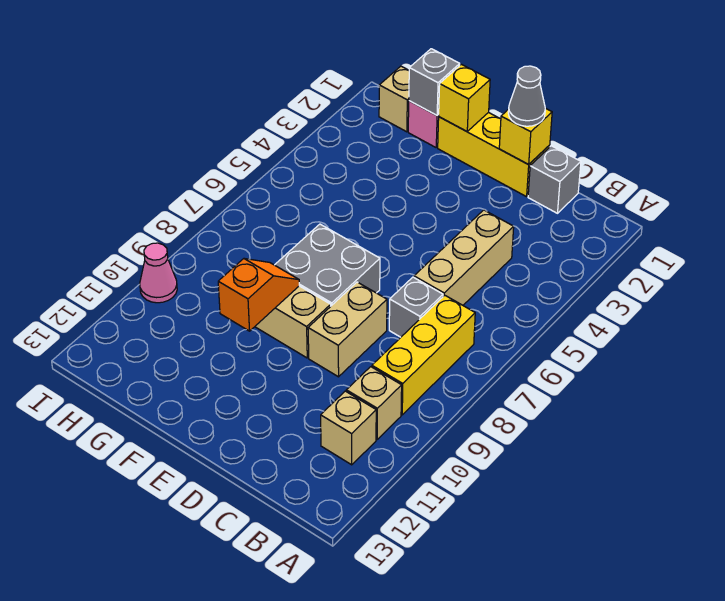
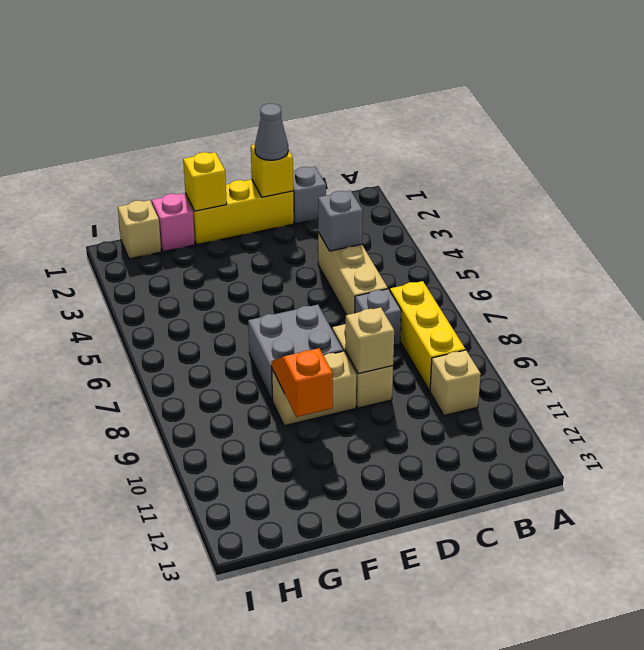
tan brick B11 level 1 -> tan brick D9 level 2
grey brick G1 level 2 -> grey brick C4 level 2
pink cone I10 level 1 -> none

